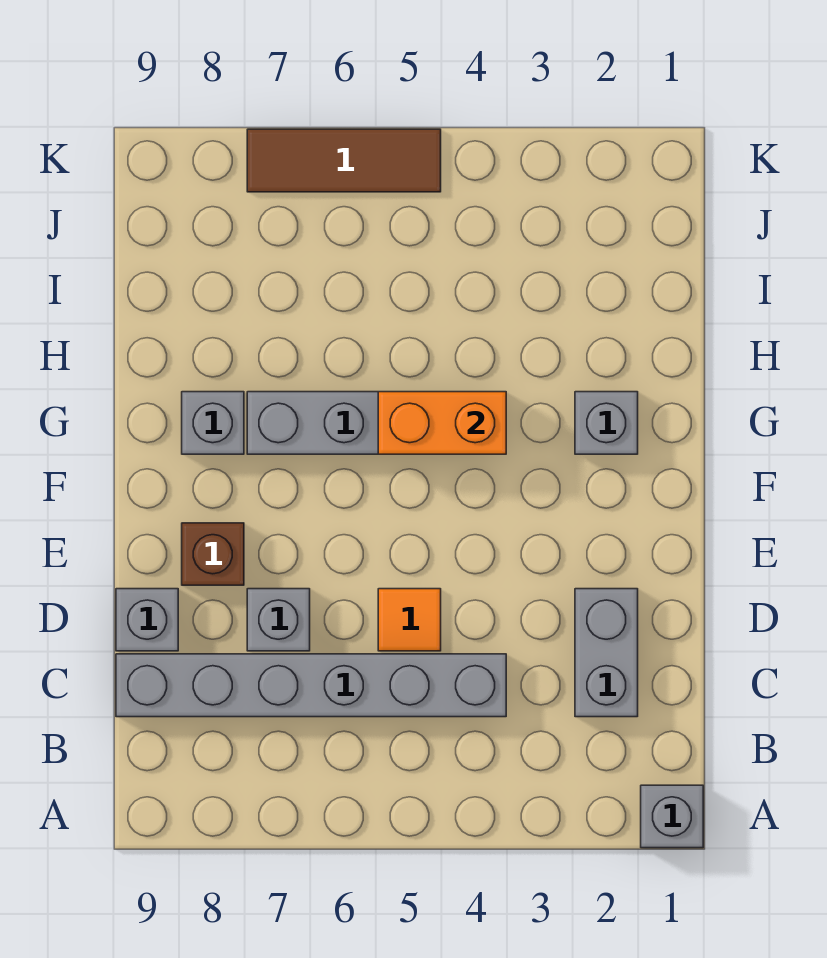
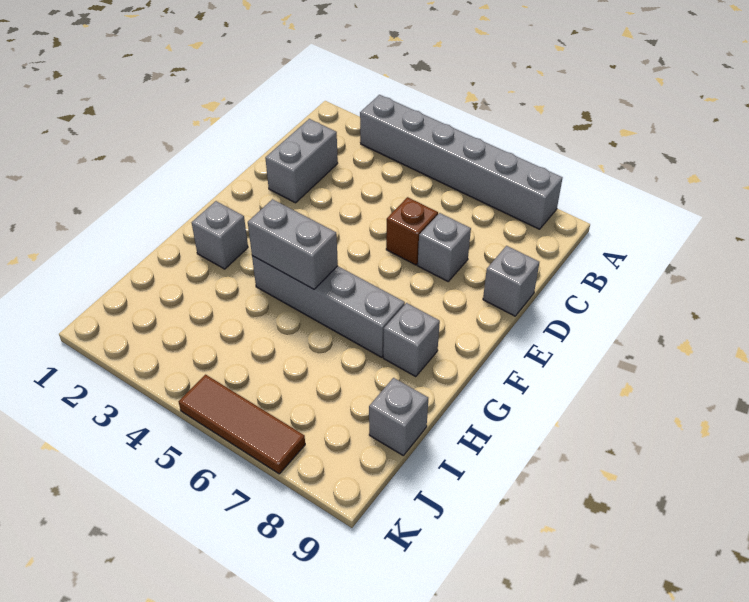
grey brick A1 level 1 -> grey brick I9 level 1
grey brick C4:C9 level 1 -> grey brick A3:A8 level 1
orange tile D5 level 1 -> none
brown brick E8 level 1 -> brown brick D6 level 1
orange brick G4:G5 level 2 -> grey brick G4:G5 level 2

